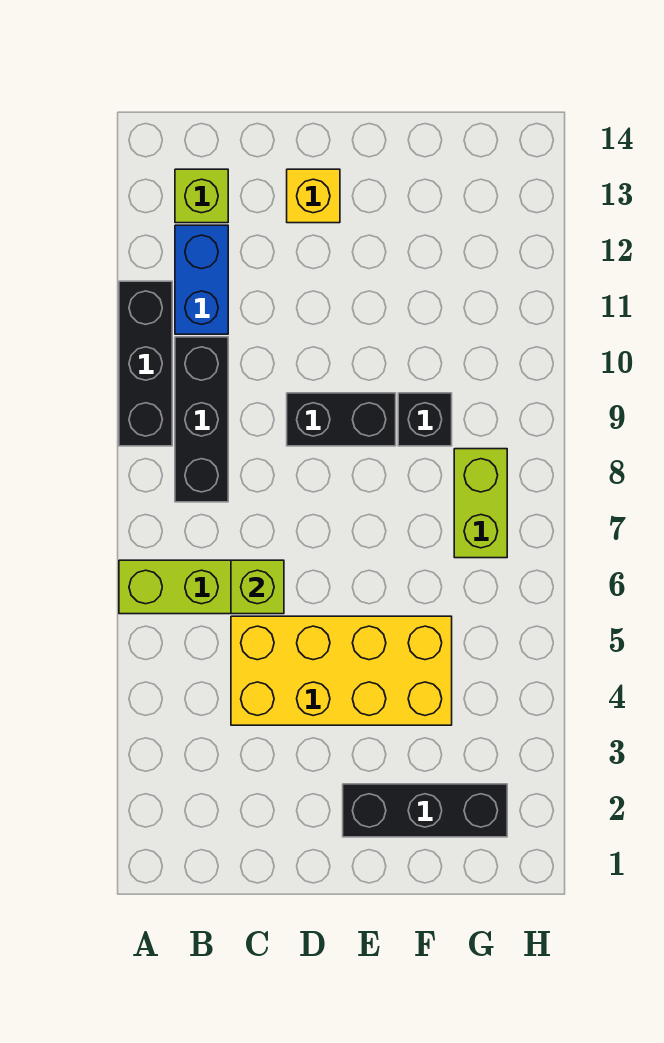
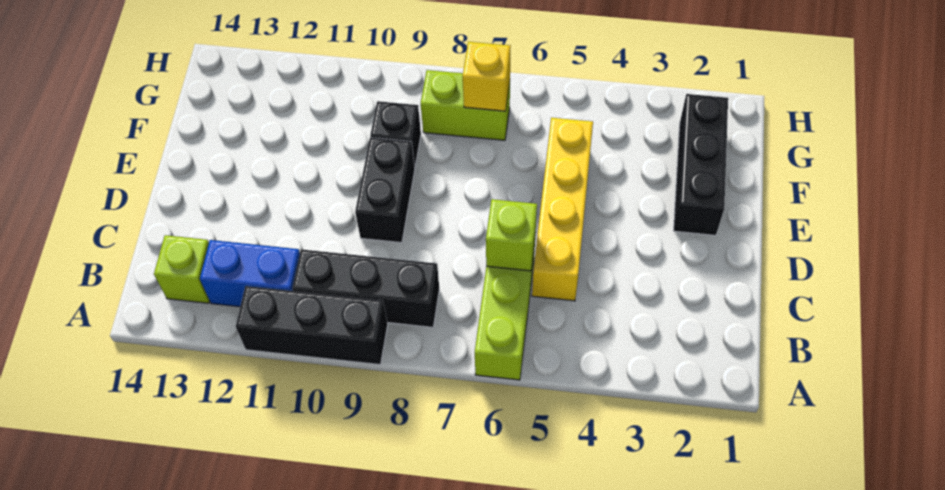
yellow brick C4:F5 level 1 -> yellow brick C5:F5 level 1
yellow brick D13 level 1 -> yellow brick G7 level 2

